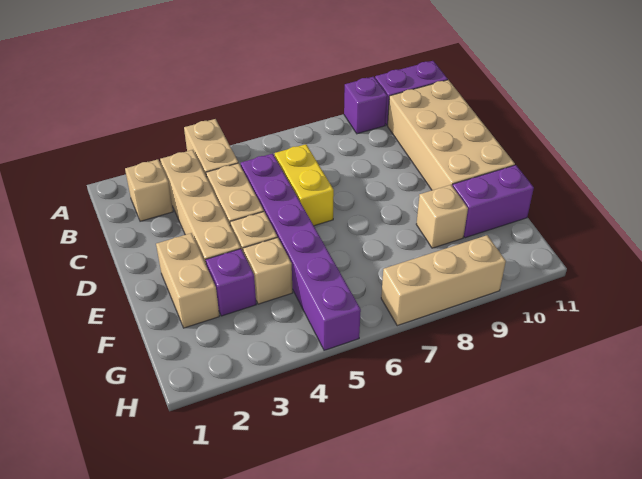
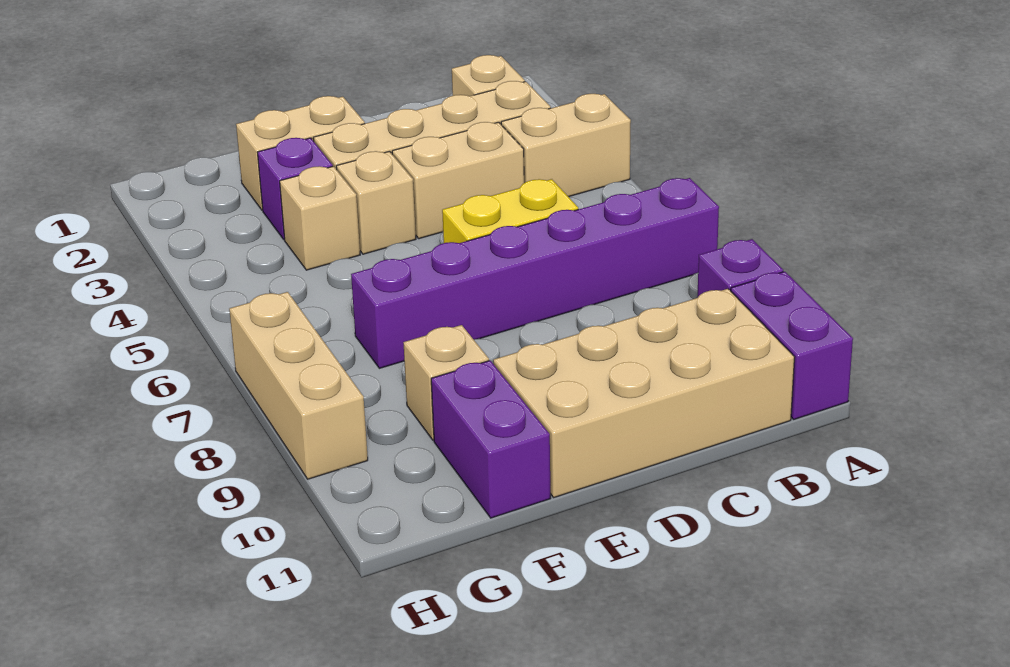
purple brick C5:H5 level 1 -> purple brick A7:F7 level 1

